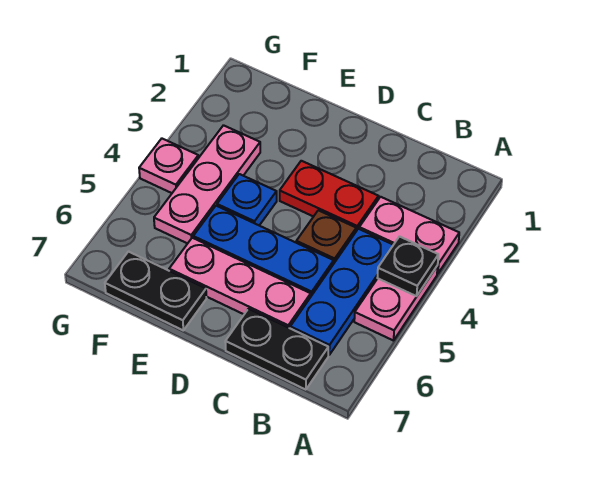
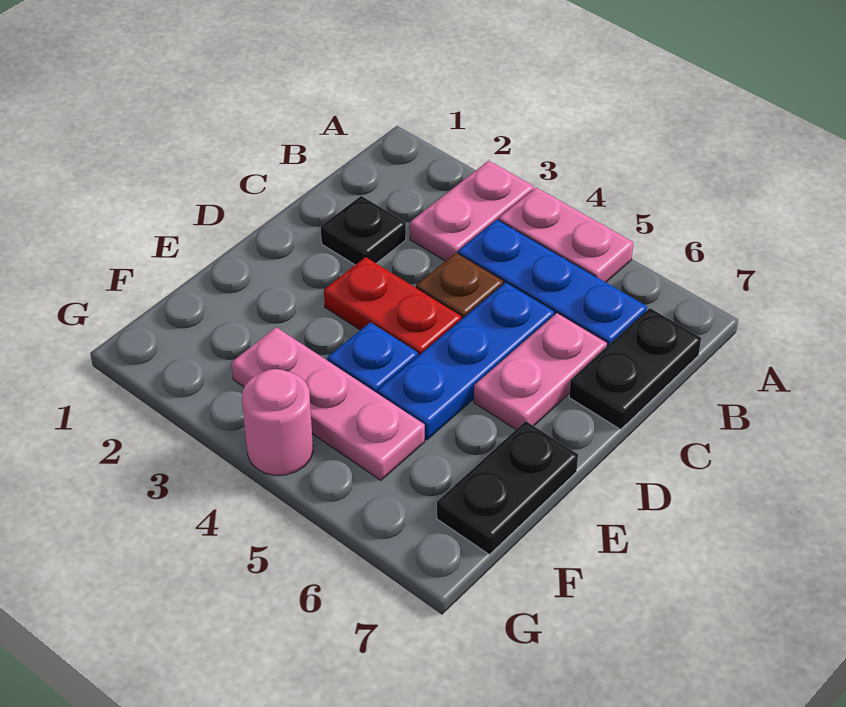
black plate A4 level 2 -> black plate C2 level 1
red plate C3:D3 level 1 -> red plate D3:D4 level 1
pink plate C6:E6 level 1 -> pink plate C6:D6 level 1
pink plate G4 level 1 -> pink round brick G4 level 1

